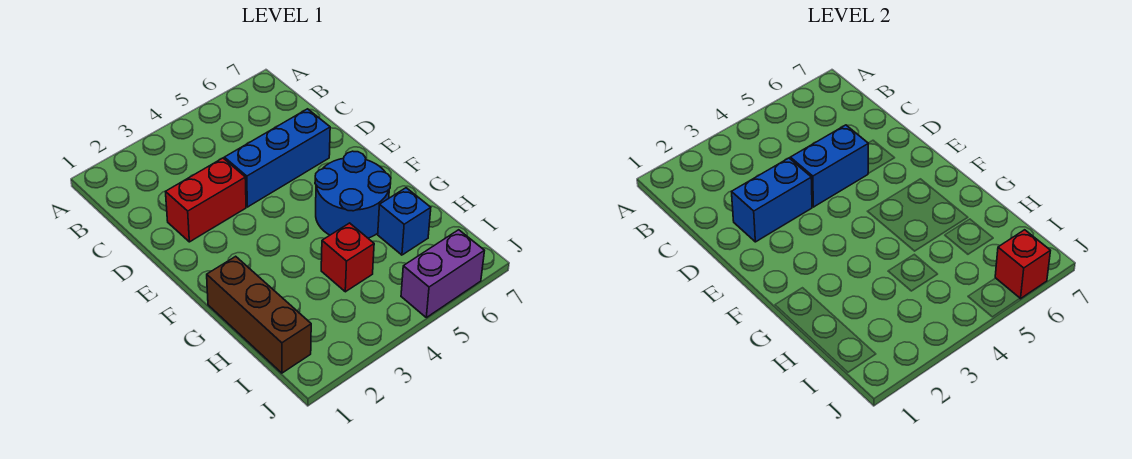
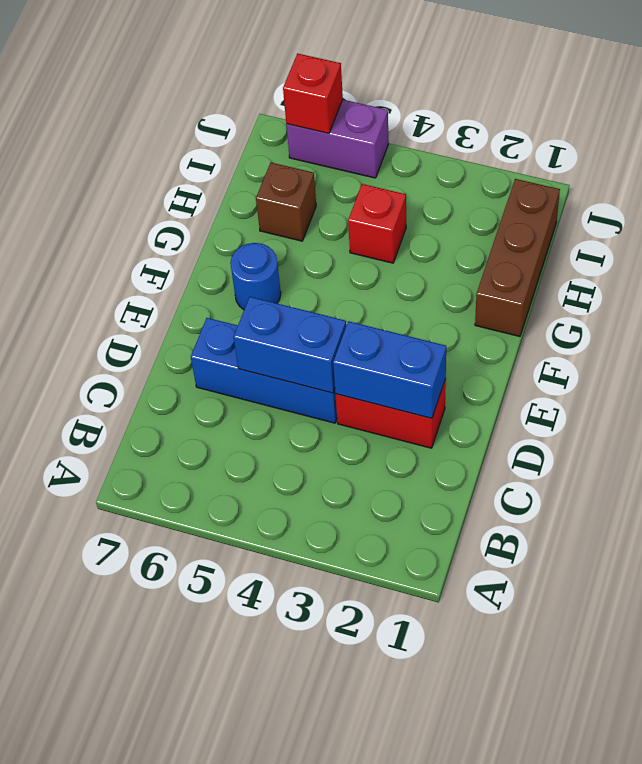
blue round brick F5:G6 level 1 -> blue round brick F6 level 1
blue brick H6 level 1 -> brown brick H6 level 1

